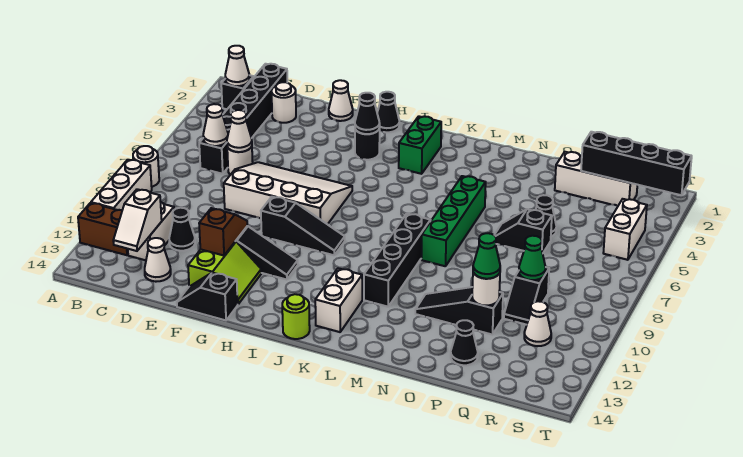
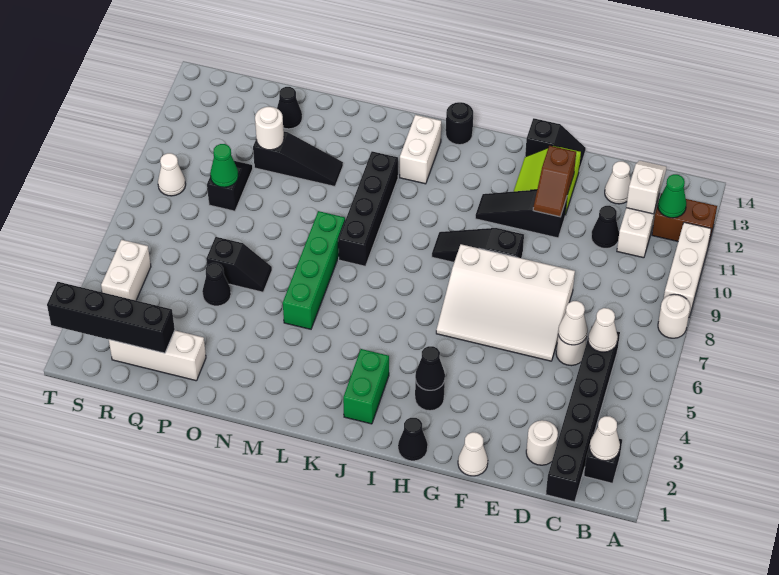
lime round brick J14 level 1 -> black round brick J14 level 1
green cone P11 level 3 -> green cone B12 level 2
white cone R11 level 1 -> white cone S9 level 1

